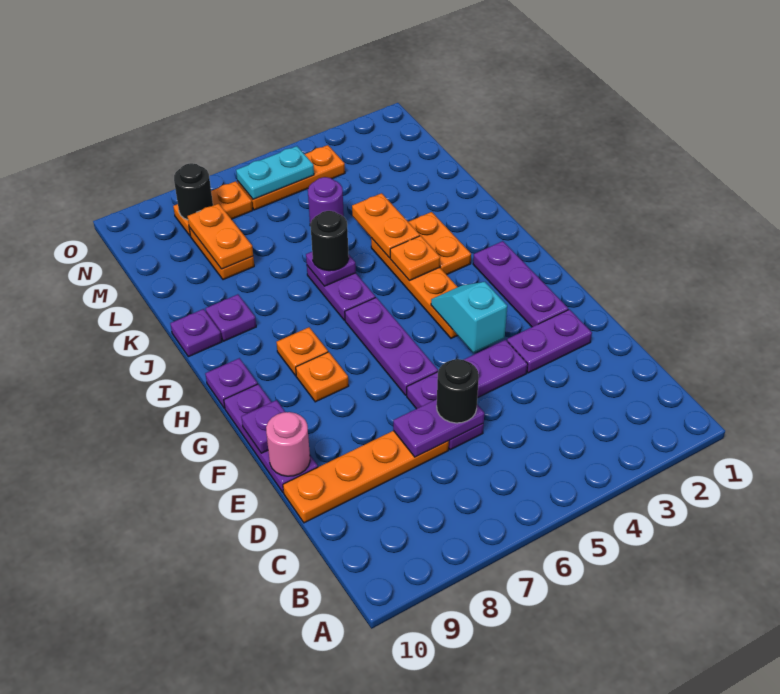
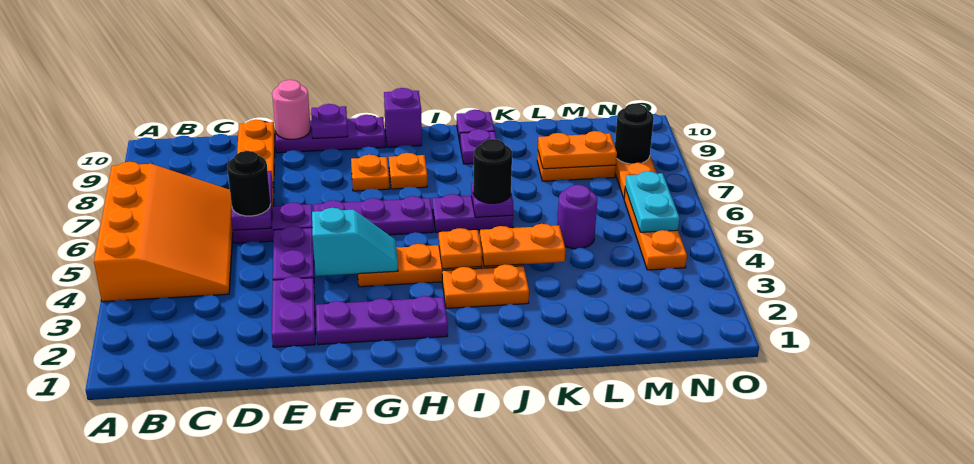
none -> orange slope A4:C7 level 1 top A
purple plate H10 level 1 -> purple brick H10 level 1

